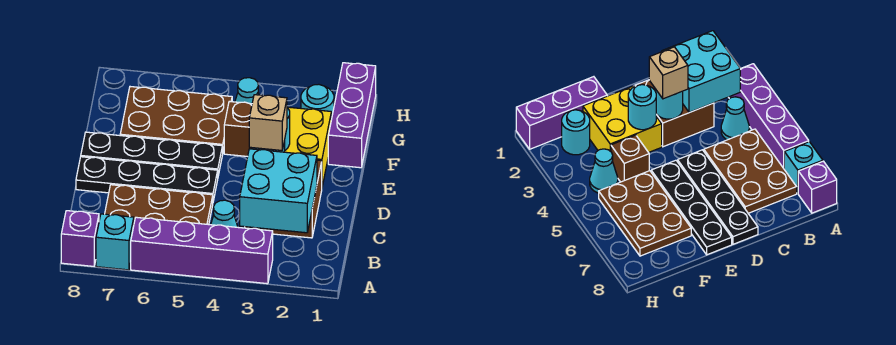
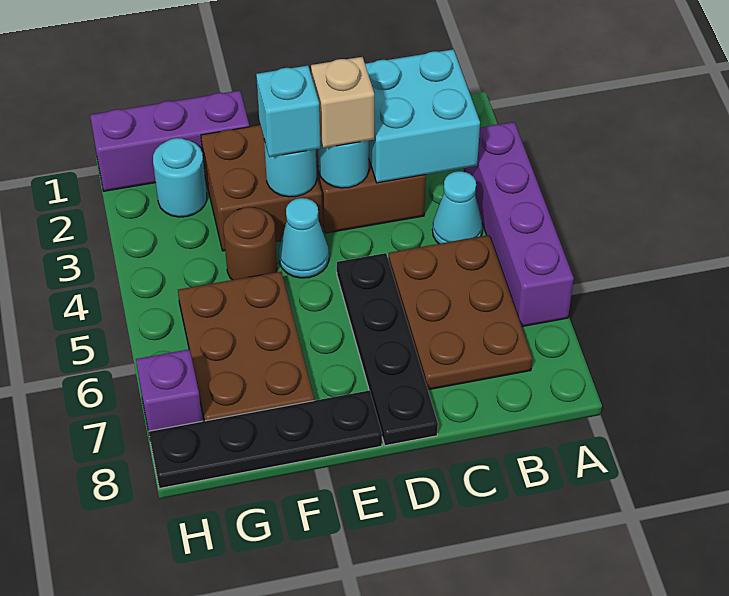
cyan brick A7 level 1 -> cyan brick E3 level 3
purple brick A8 level 1 -> purple brick H7 level 1
yellow brick E2:F3 level 1 -> brown brick E2:F3 level 1
black plate E5:E8 level 1 -> black plate E8:H8 level 1
brown brick F4 level 1 -> brown round brick F4 level 1
cyan cone G4 level 1 -> cyan cone E4 level 1

